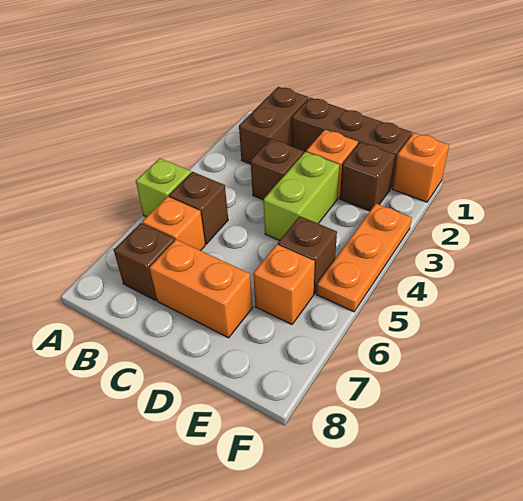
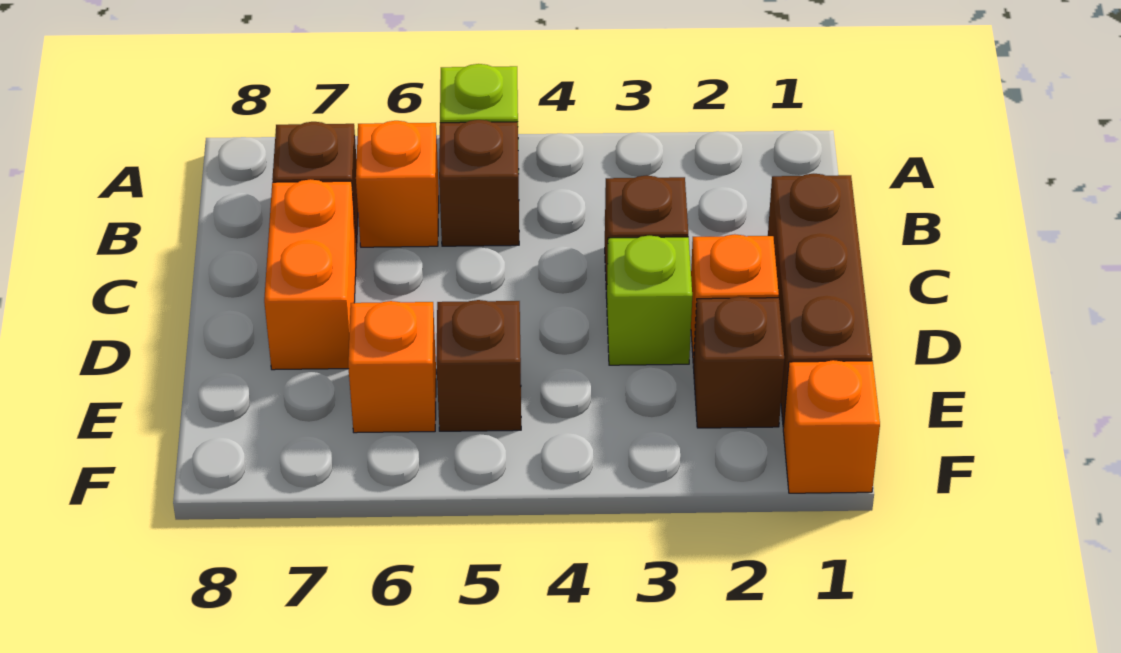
brown brick B1:B2 level 1 -> none
lime brick D3:D4 level 1 -> lime brick D3 level 1
orange plate F3:F5 level 1 -> none

